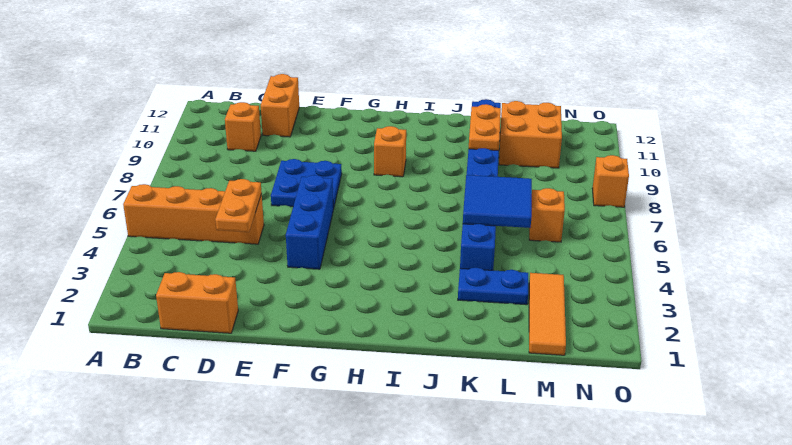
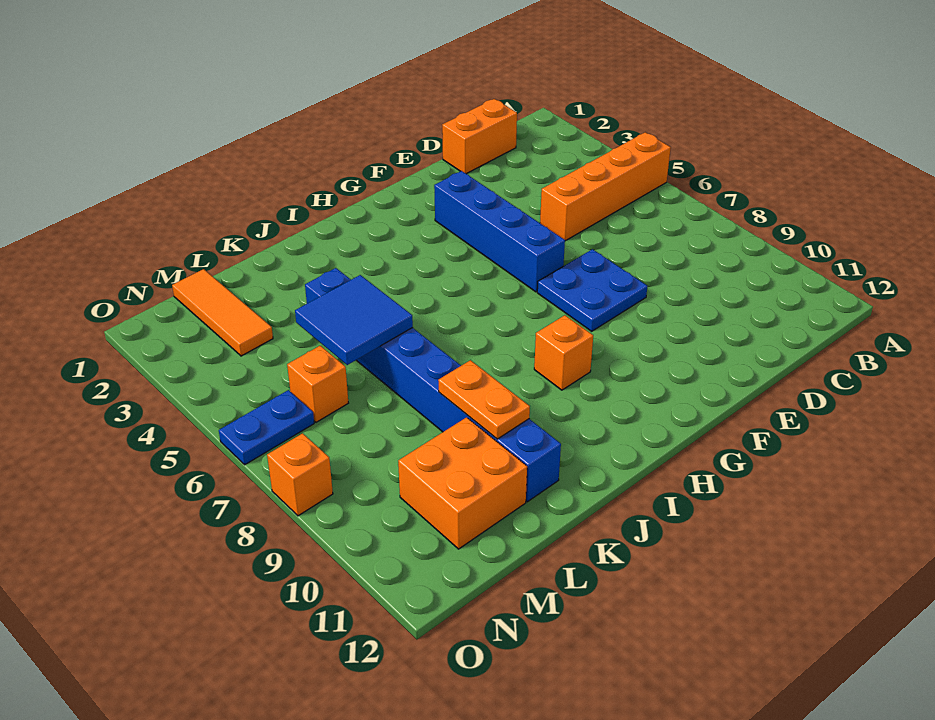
orange brick C10 level 1 -> none
orange plate D4:D5 level 2 -> none
orange brick D11:D12 level 1 -> none
blue brick F4:F6 level 1 -> blue brick F3:F6 level 1
blue plate K3:L3 level 1 -> blue plate N6:O6 level 1

